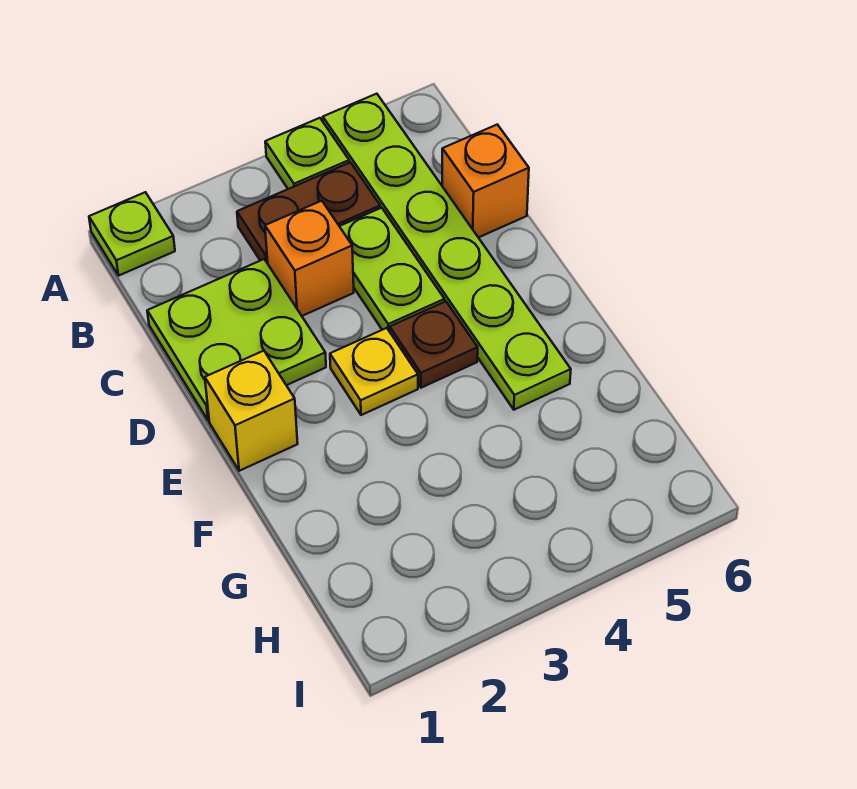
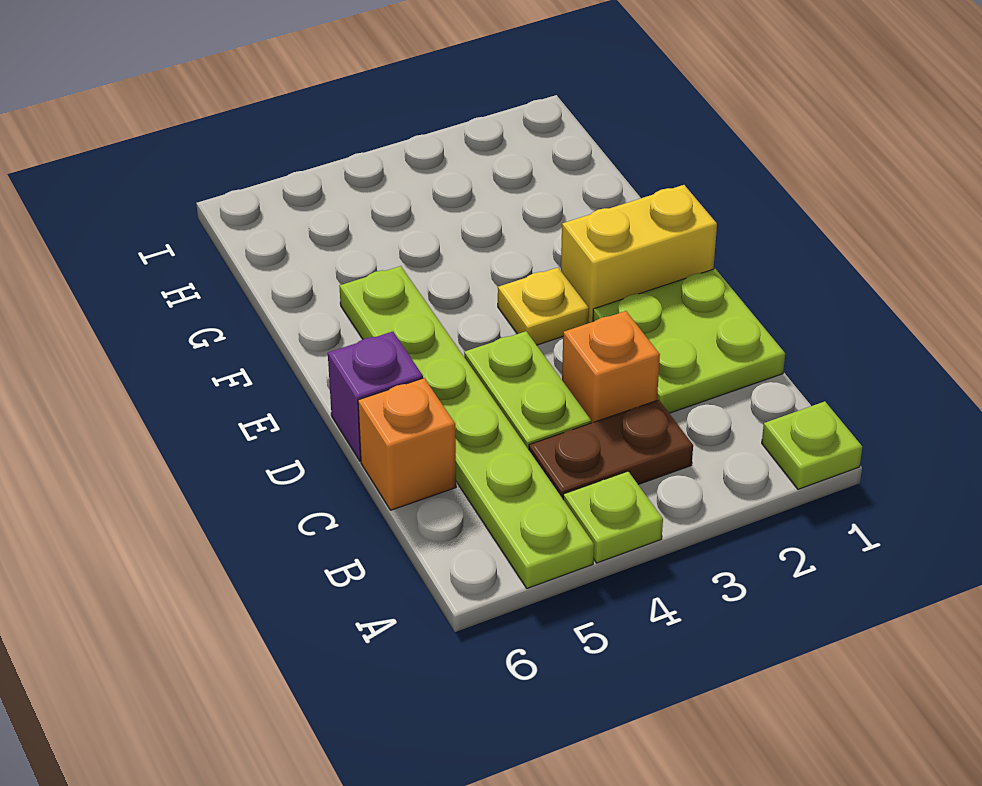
none -> purple brick D6 level 1
yellow brick E1 level 1 -> yellow brick E1:E2 level 1
brown plate E4 level 1 -> none

